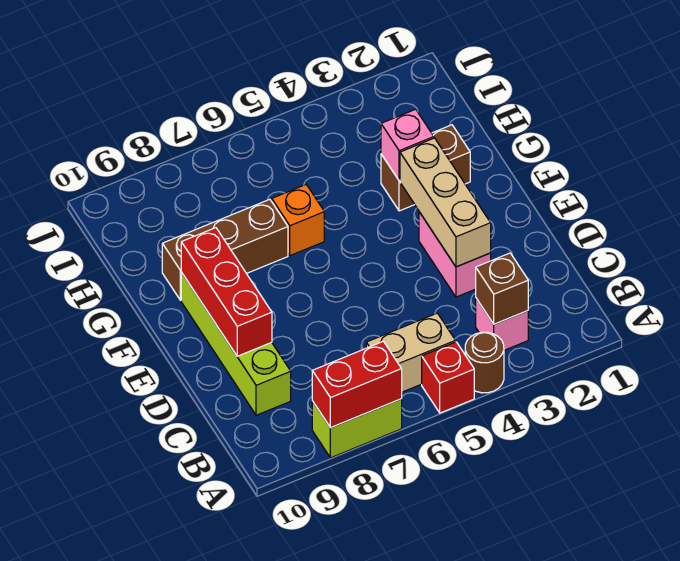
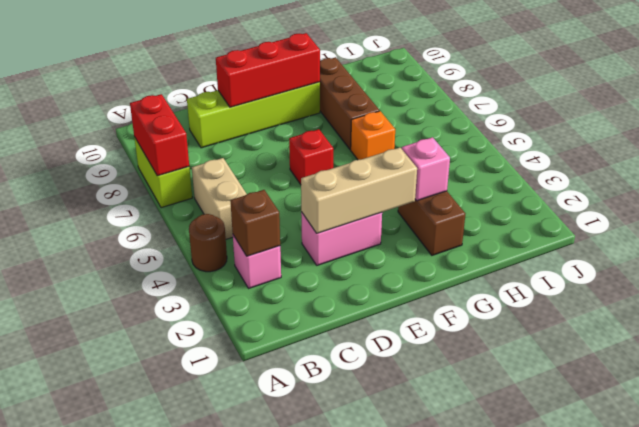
red brick A5 level 1 -> red brick E6 level 1

